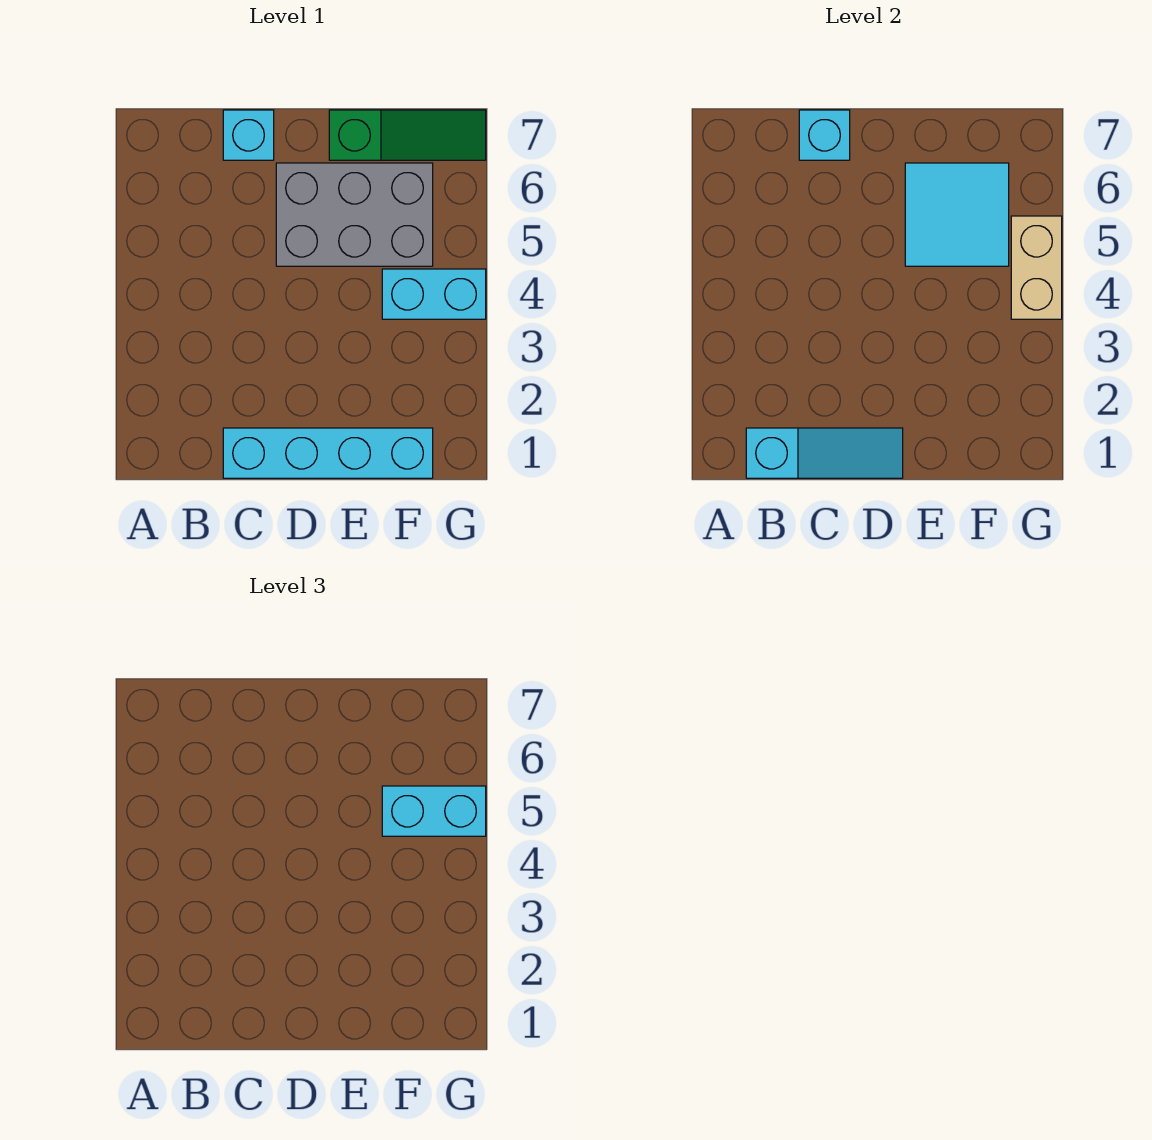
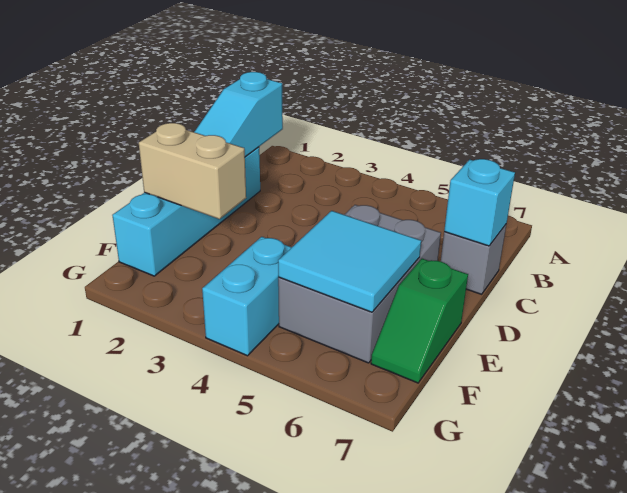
cyan brick C7 level 1 -> grey brick C7 level 1
green slope E7:G7 level 1 top E -> green slope E7:F7 level 1 top E
cyan brick F5:G5 level 3 -> none
tan brick G4:G5 level 2 -> tan brick E1:E2 level 2

